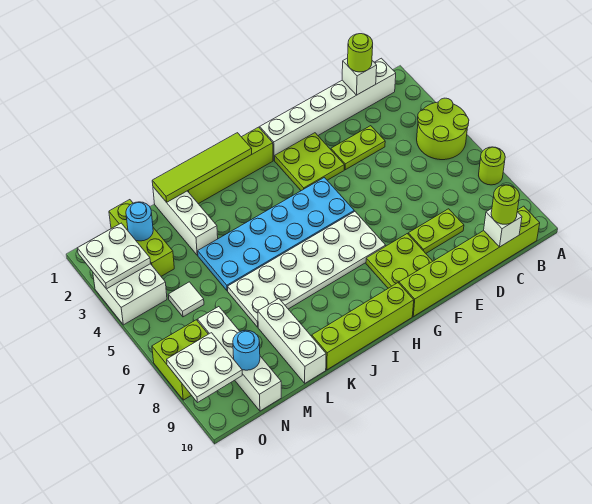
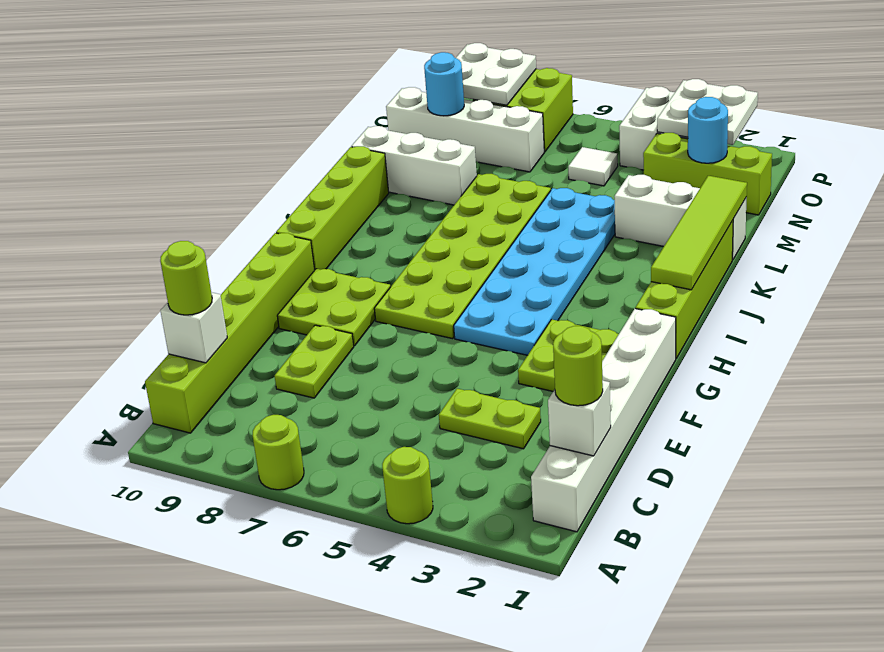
lime round brick A4:B5 level 1 -> lime round brick A4 level 1
lime plate D3:E3 level 1 -> lime plate D3:D4 level 1
white plate G6:L7 level 1 -> lime plate G6:L7 level 1

